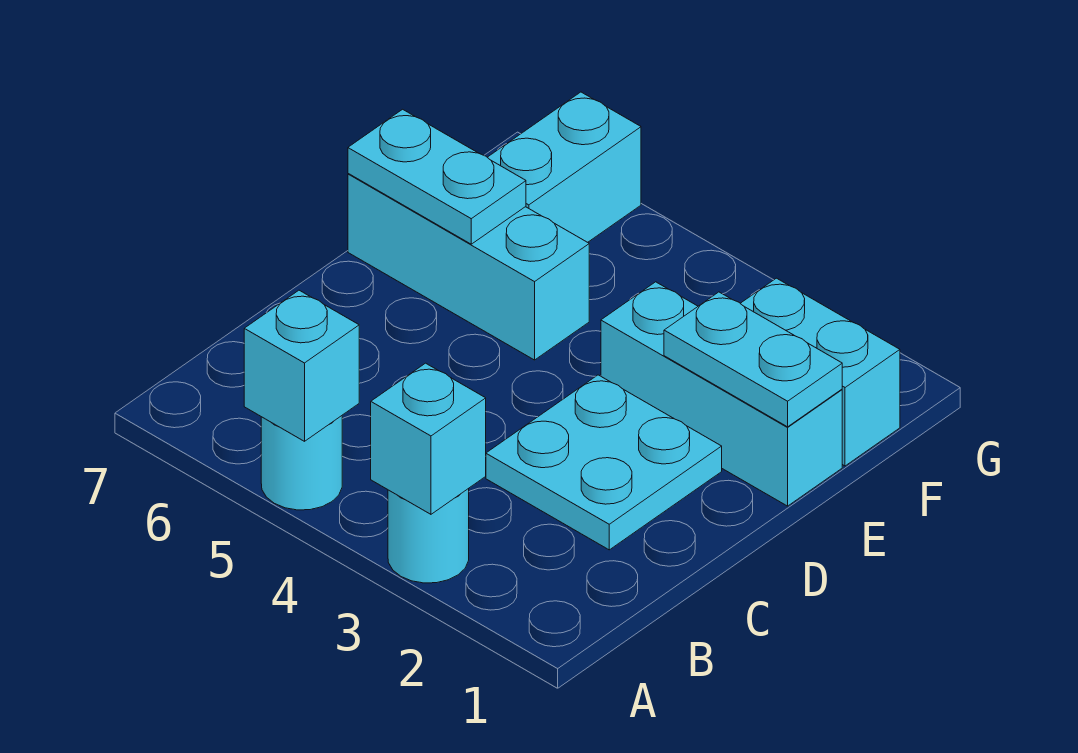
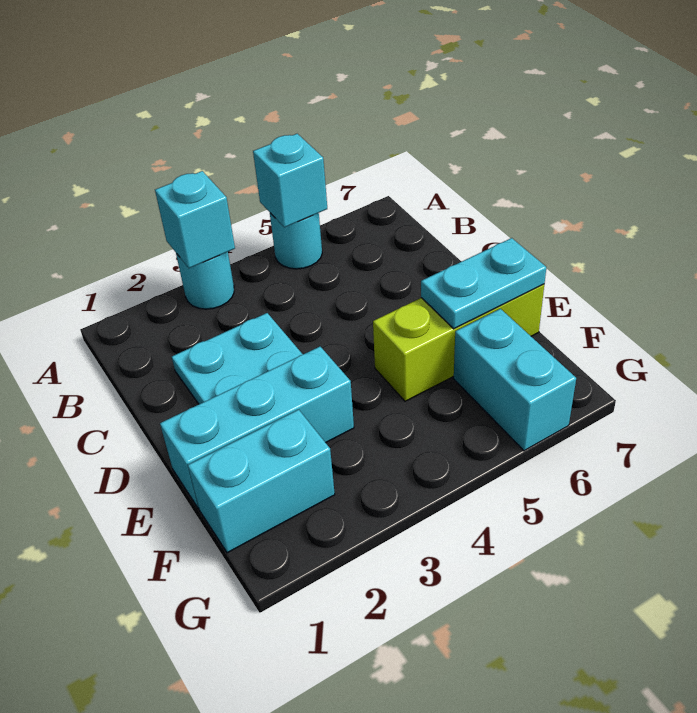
cyan plate E1:E2 level 2 -> none
cyan brick E5:E7 level 1 -> lime brick E5:E7 level 1

